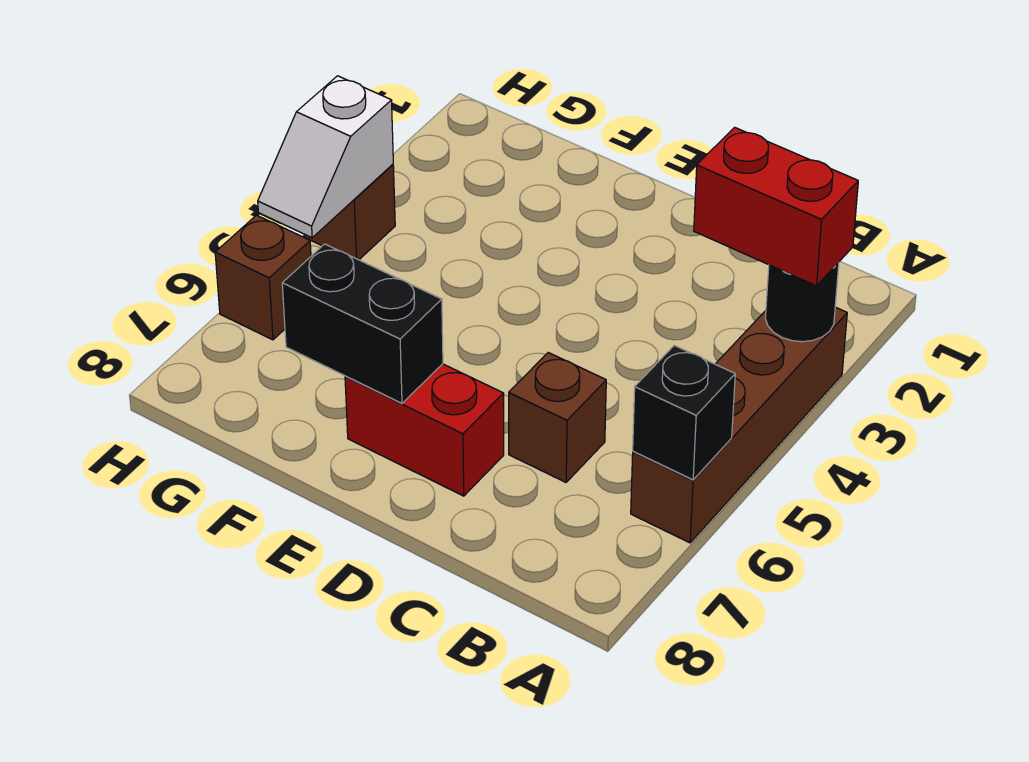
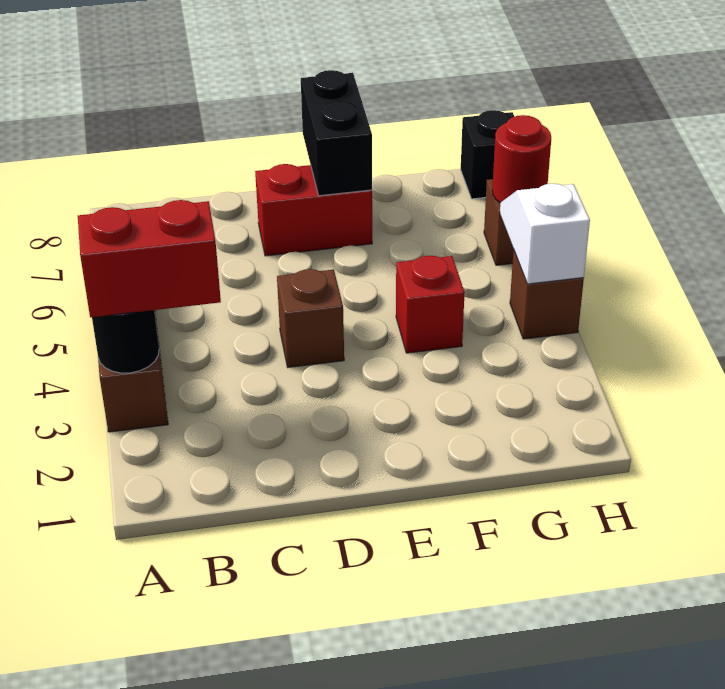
black brick A6 level 2 -> black brick H8 level 1
brown brick C6 level 1 -> brown brick D4 level 1
black brick E7:F7 level 2 -> black brick E7:E8 level 2
none -> red brick F4 level 1
none -> red round brick H6 level 2

